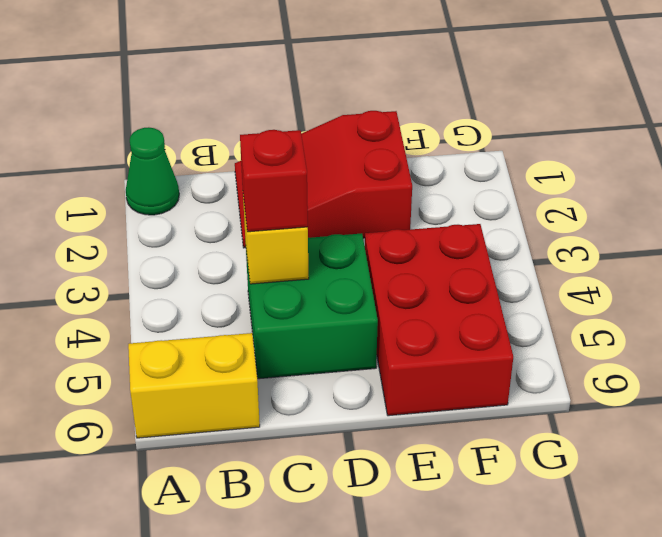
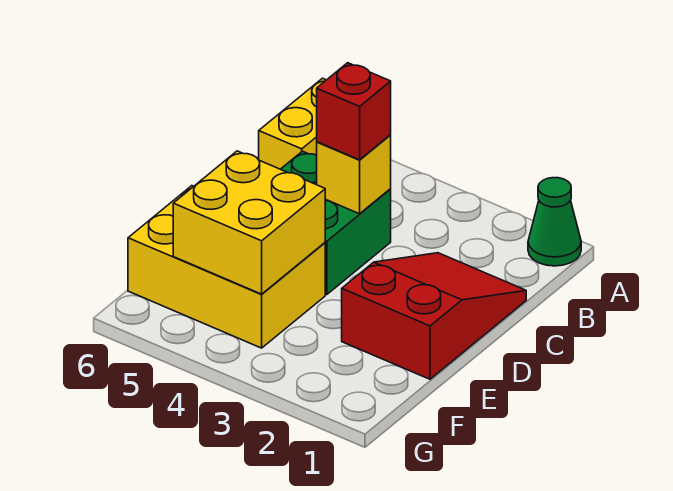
red brick E4:F6 level 1 -> yellow brick E4:F6 level 1
none -> yellow brick E4:F5 level 2

